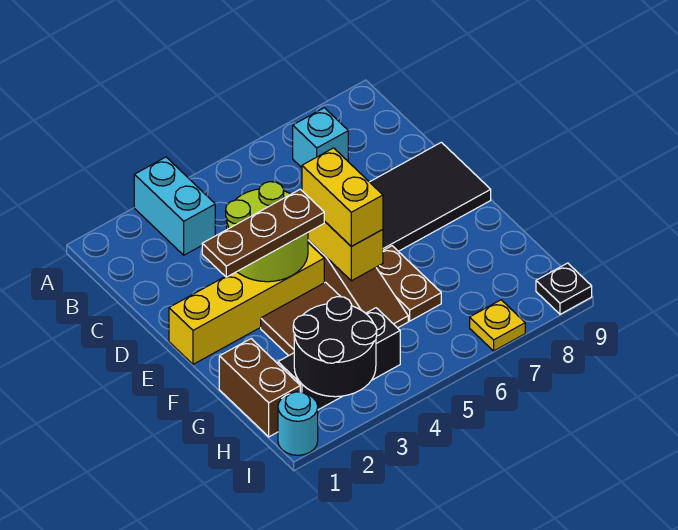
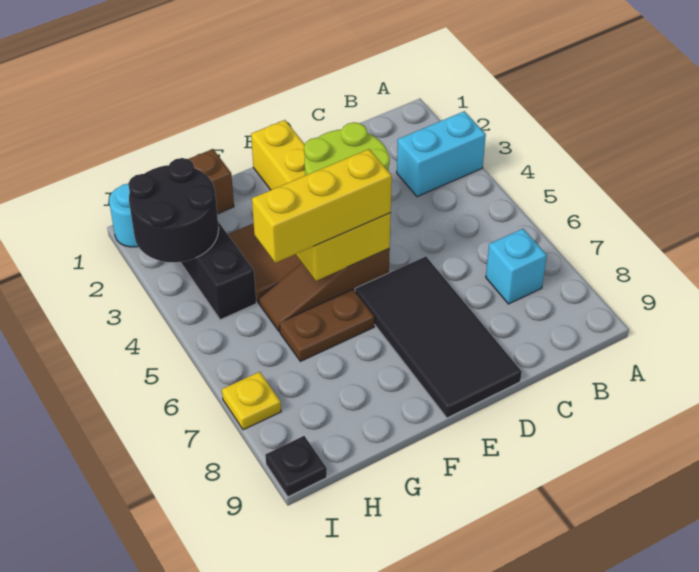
brown plate E2:E4 level 3 -> none
yellow brick E5:F5 level 3 -> yellow brick E5:G5 level 3

